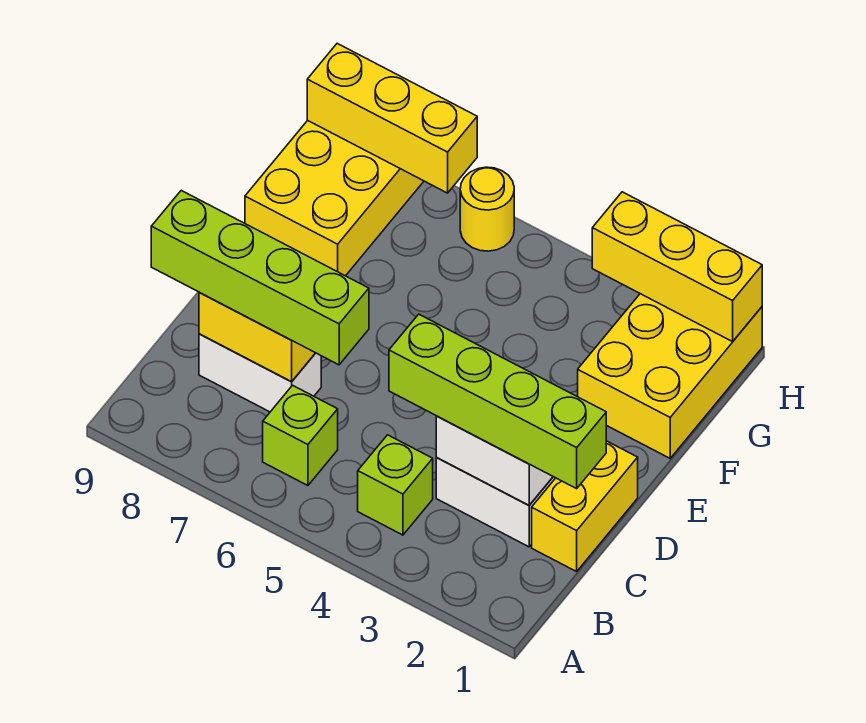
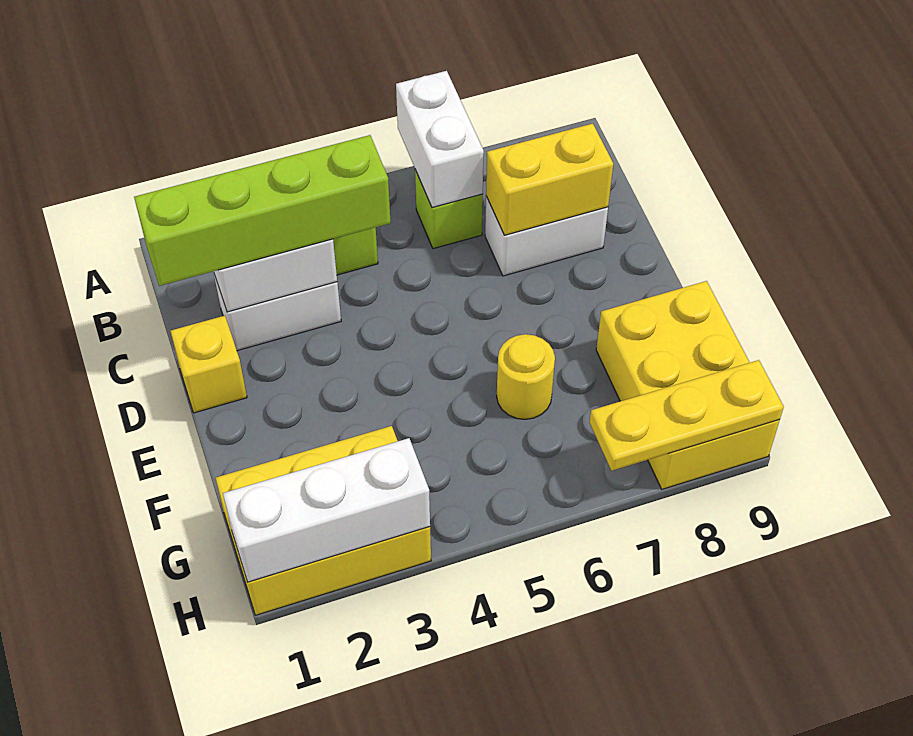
none -> white brick A6:B6 level 2
yellow brick C1:D1 level 1 -> yellow brick D1 level 1
lime brick C6:C9 level 3 -> none
yellow brick F1:H2 level 1 -> yellow brick G1:H3 level 1
yellow brick H1:H3 level 2 -> white brick H1:H3 level 2
yellow round brick H6 level 1 -> yellow round brick F6 level 1
yellow brick H7:H9 level 2 -> yellow plate H7:H9 level 2

